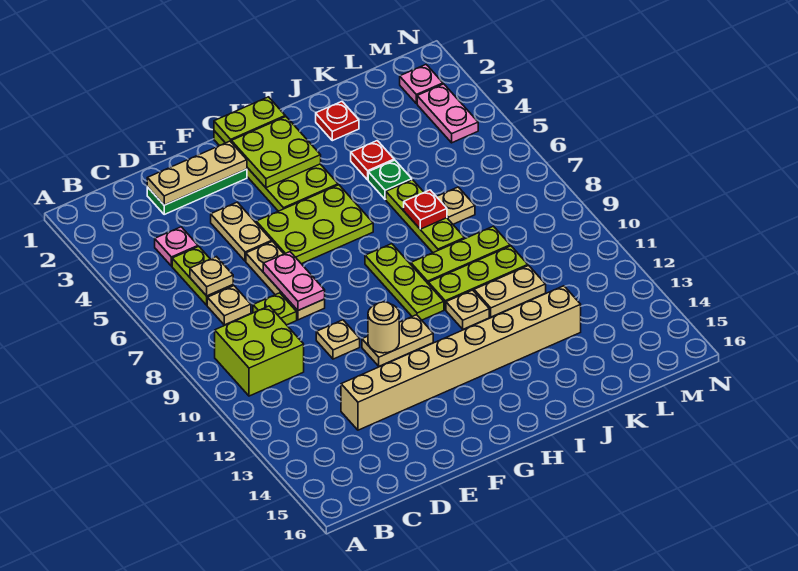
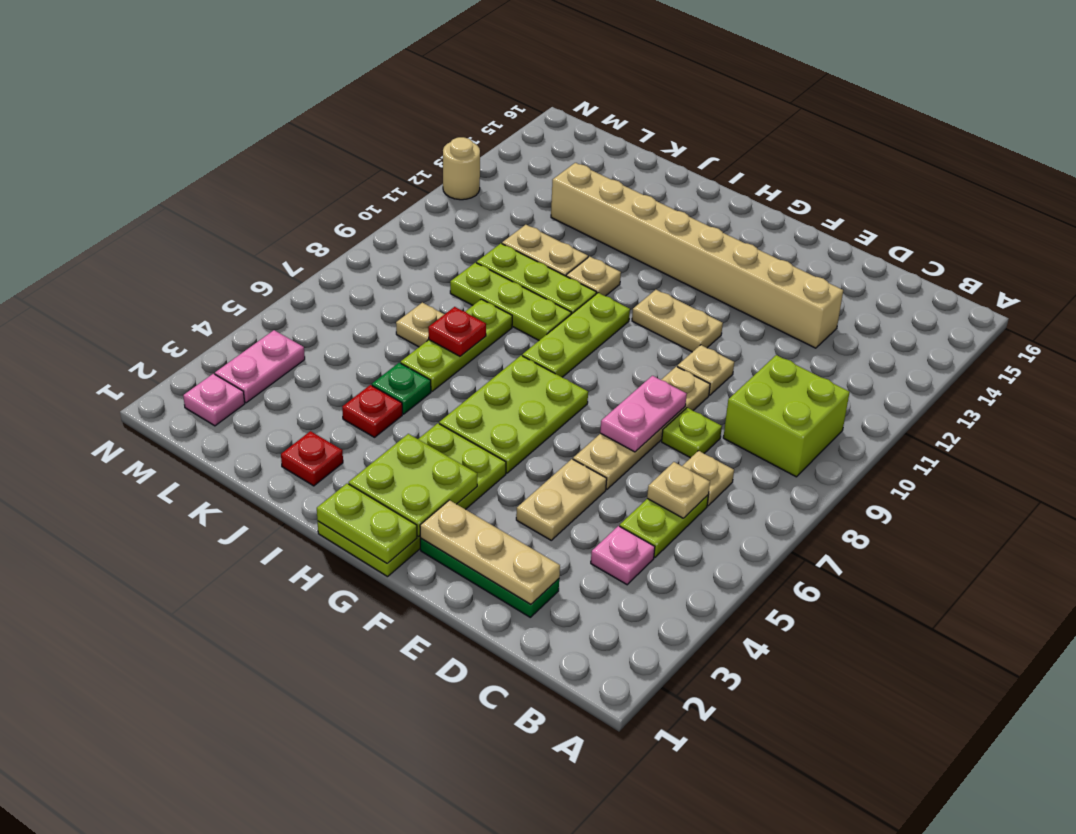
tan plate E6:E8 level 1 -> tan plate E6:E9 level 1
lime plate F5:H6 level 1 -> lime plate G5:H7 level 1
tan round brick F11 level 2 -> tan round brick N12 level 1

